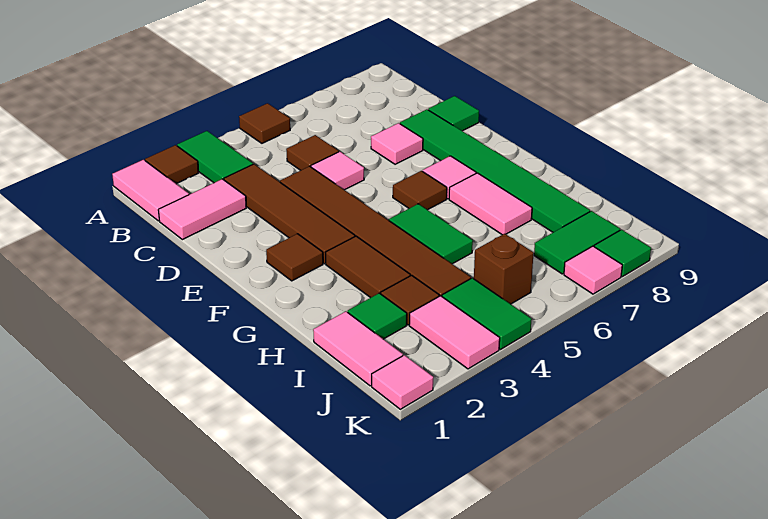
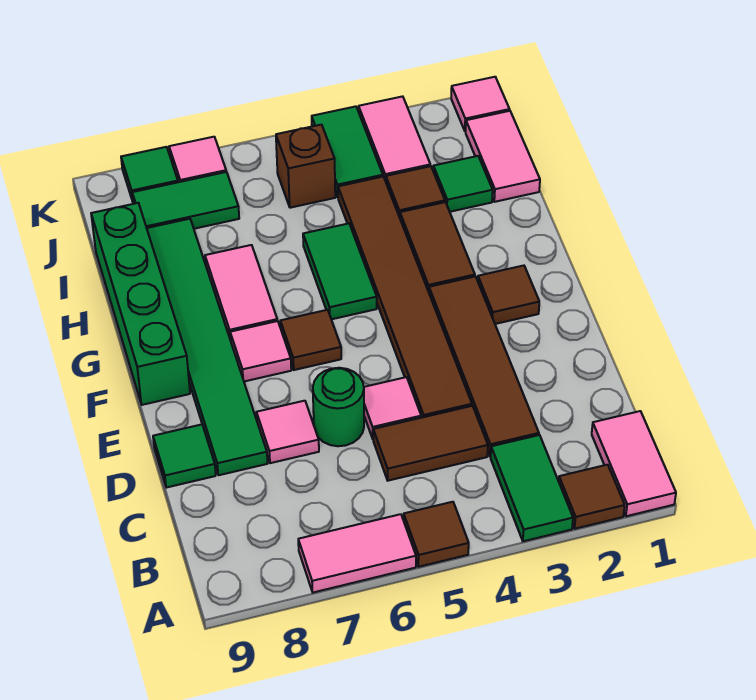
pink tile C1:C2 level 1 -> pink tile A6:A7 level 1
brown tile C5 level 1 -> brown tile C4:C5 level 1
none -> green round brick D6 level 1
none -> green brick F9:I9 level 1

